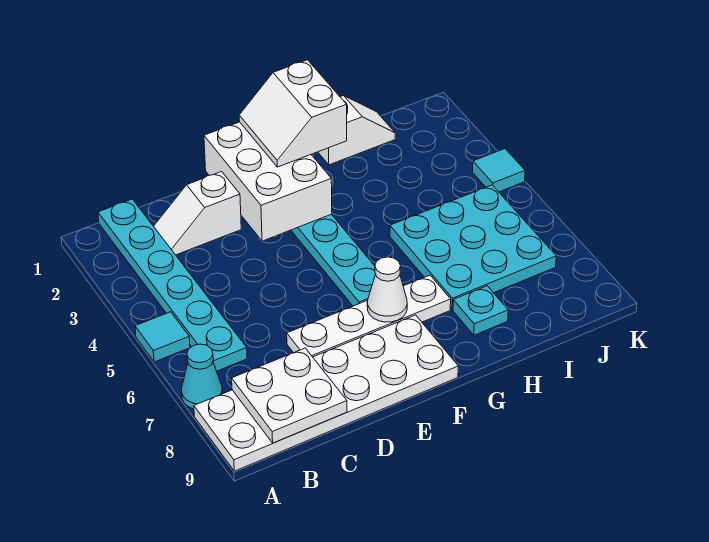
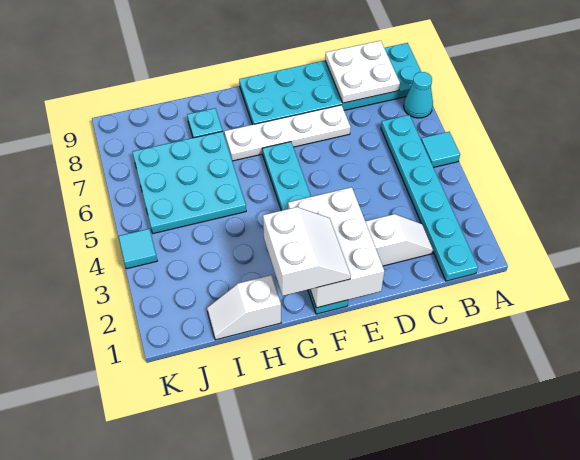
white plate A8:F9 level 1 -> cyan plate A8:F9 level 1
white cone F7 level 2 -> none

